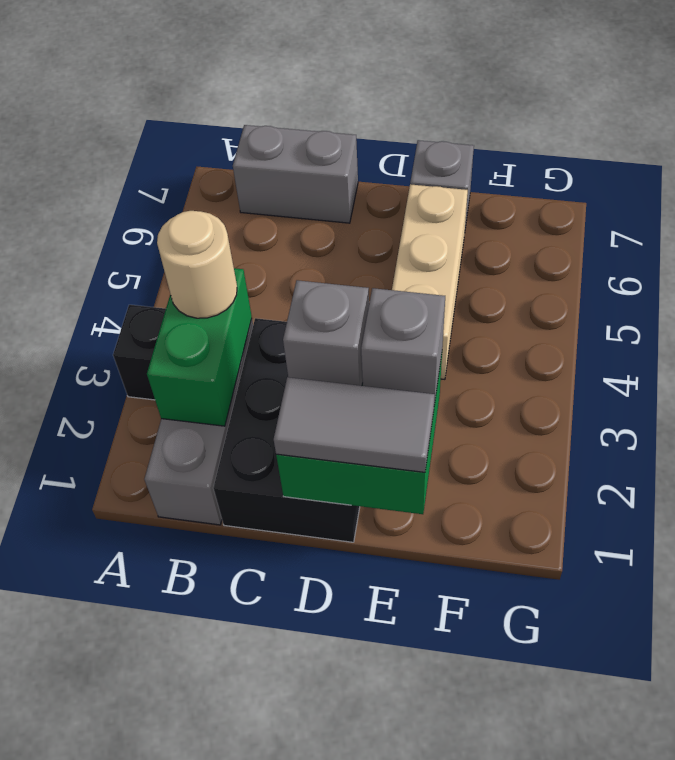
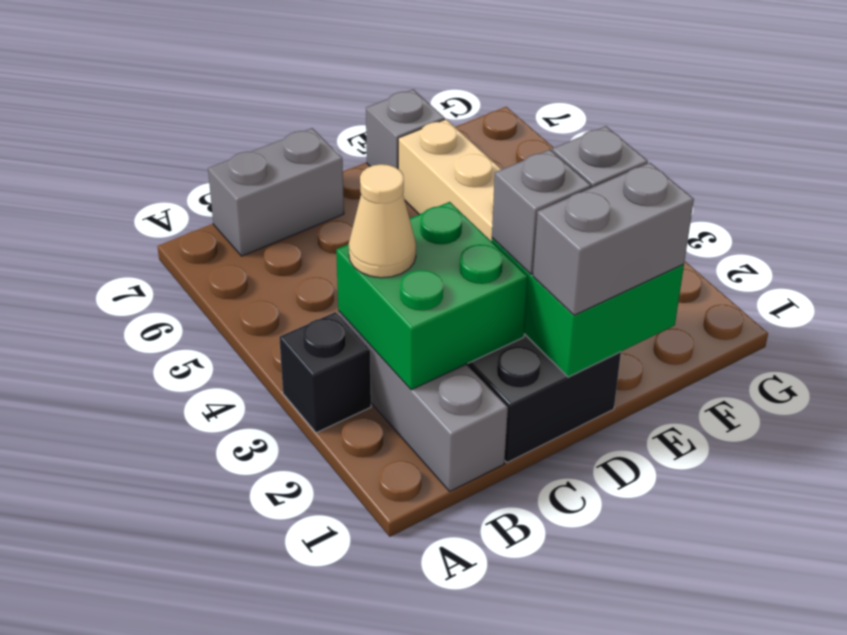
green brick B2:B3 level 2 -> green brick B2:C3 level 2
tan round brick B3 level 3 -> tan cone B3 level 3
grey tile D1:E1 level 3 -> grey brick D1:E1 level 3

